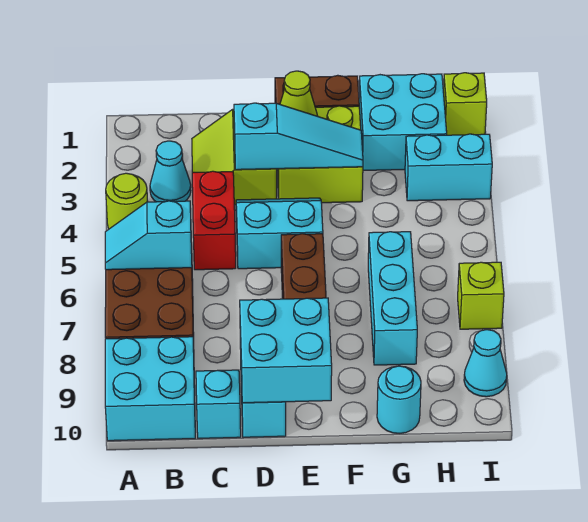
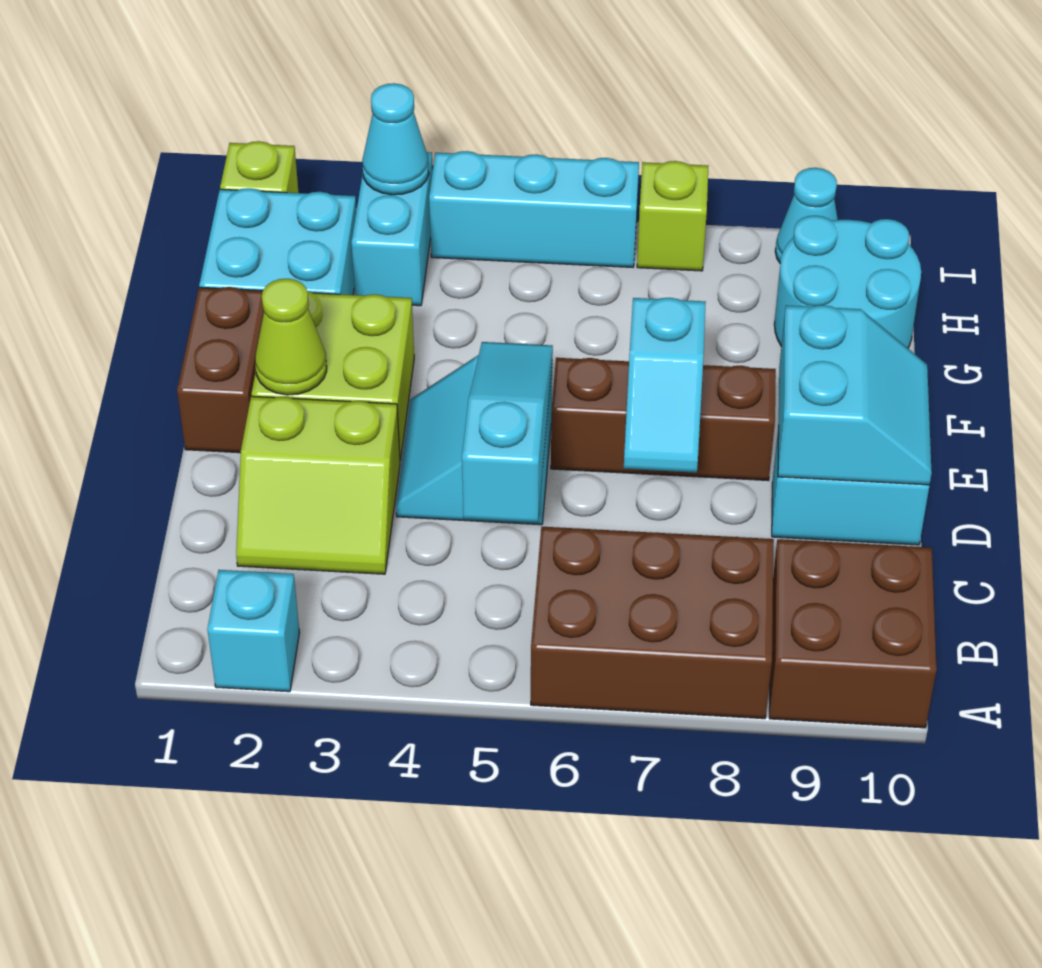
lime round brick A4 level 1 -> none
cyan slope A6:B6 level 2 top B -> cyan slope D7:E7 level 2 top E
cyan brick A9:B10 level 1 -> brown brick A9:B10 level 1
cyan cone B3 level 1 -> cyan cone I3 level 2
red brick C4:C5 level 1 -> none
cyan brick C10 level 1 -> cyan brick A2 level 1
cyan slope D3:F3 level 2 top D -> cyan slope C5:E5 level 2 top C
cyan brick D9:E10 level 2 -> cyan slope D9:E10 level 2 top 9
cyan brick G6:G8 level 1 -> cyan brick I4:I6 level 1
cyan round brick G10 level 1 -> cyan round brick G9:H10 level 1

